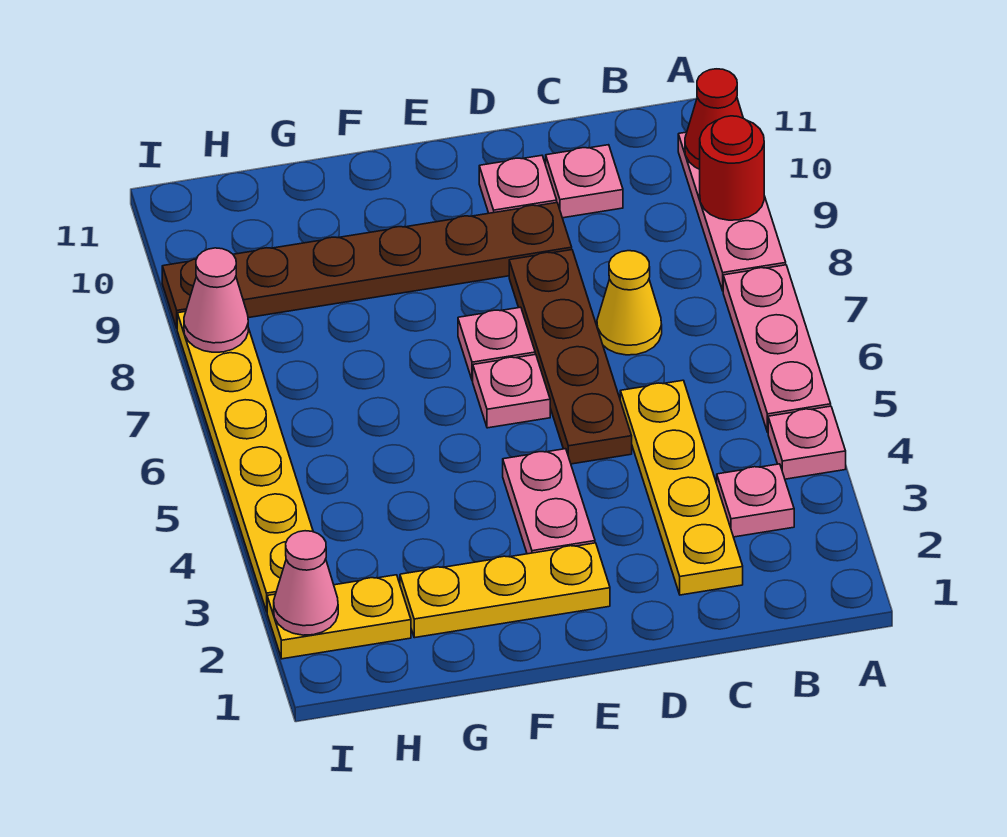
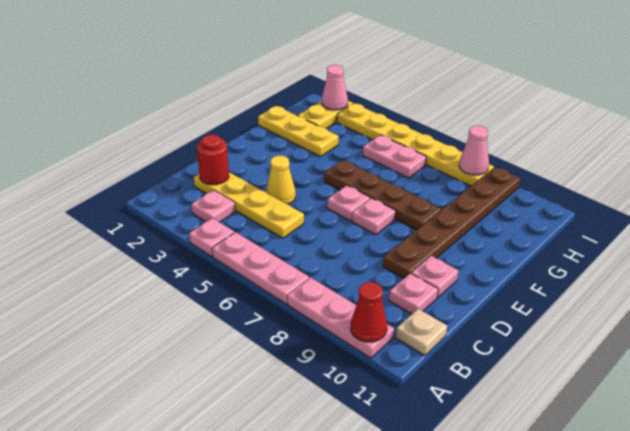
red round brick A9 level 2 -> red round brick C2 level 2
none -> tan plate B11 level 1
yellow cone C7 level 1 -> yellow cone D4 level 1
brown plate D5:D8 level 1 -> brown plate F5:F8 level 1
yellow plate E2:G2 level 1 -> yellow plate G1:G3 level 1
pink plate E3:E4 level 1 -> pink plate H5:H6 level 1

